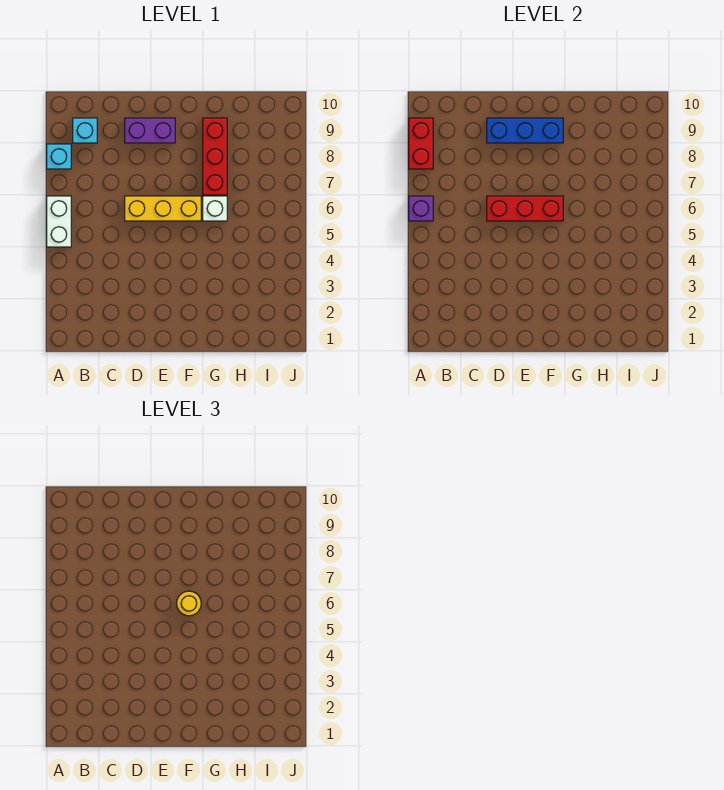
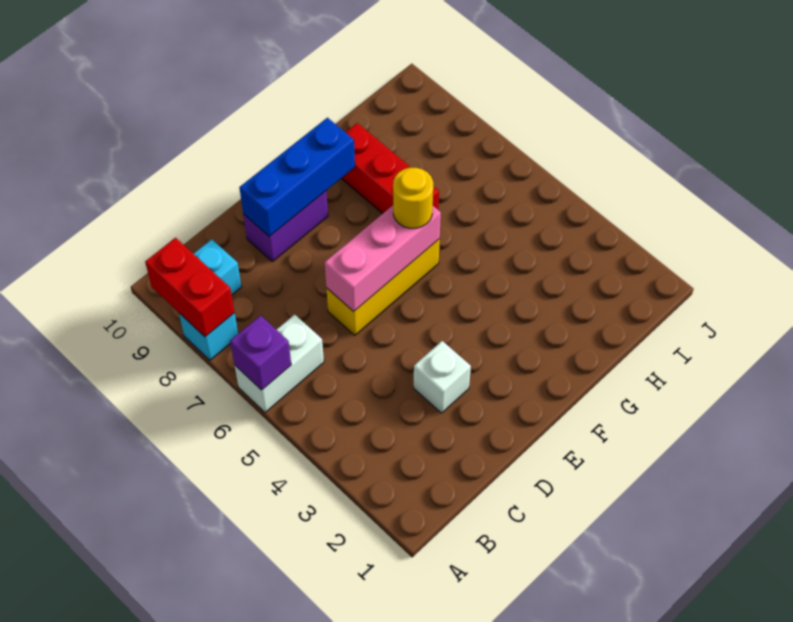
white brick A5:A6 level 1 -> white brick A6:B6 level 1
red brick D6:F6 level 2 -> pink brick D6:F6 level 2
white brick G6 level 1 -> white brick D3 level 1

